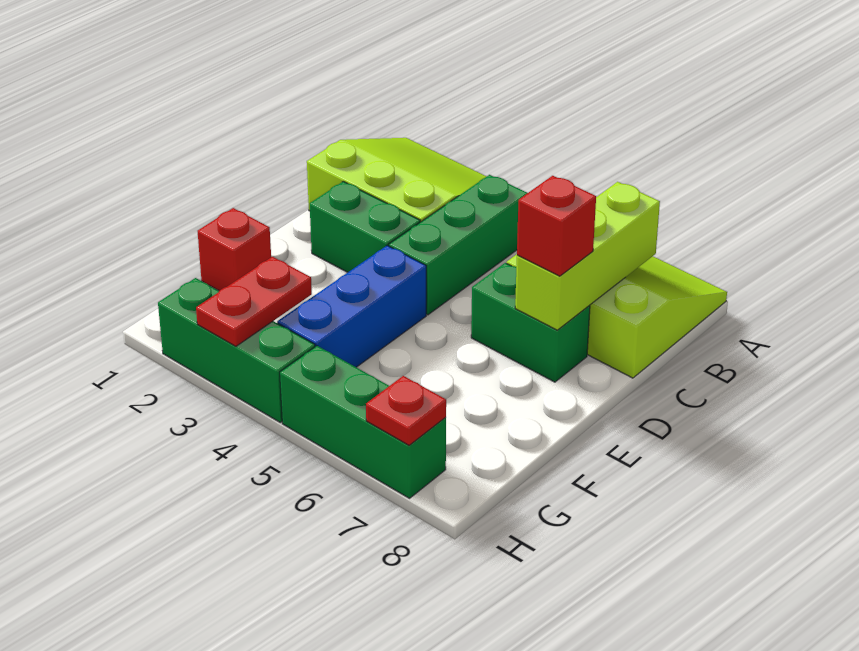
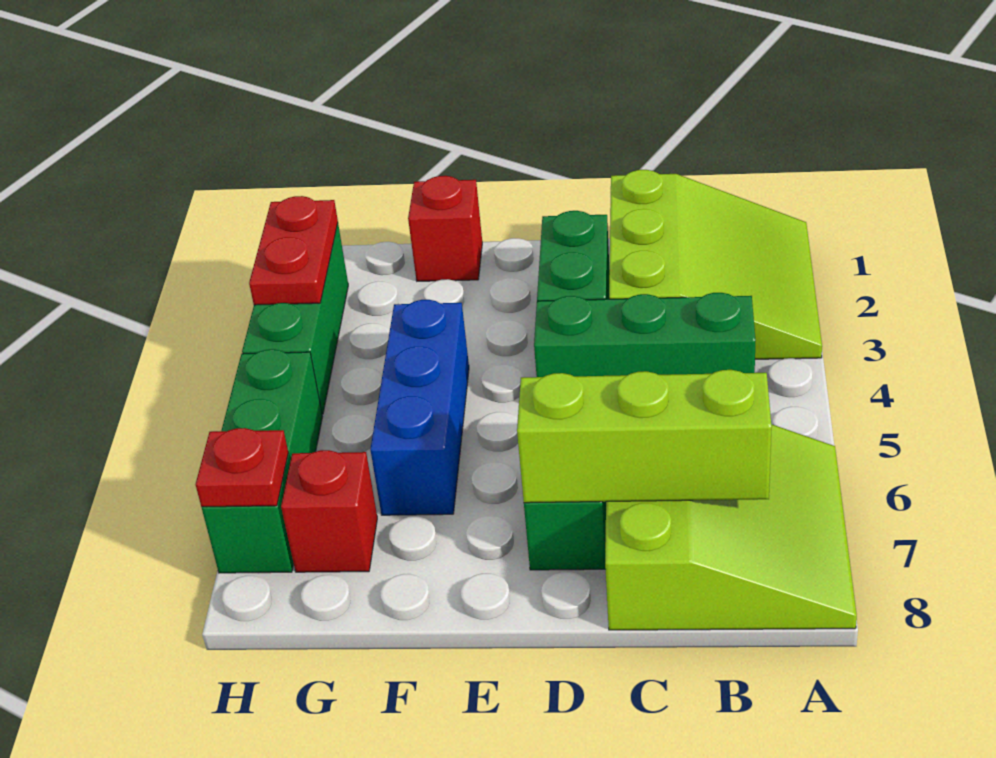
red brick D7 level 3 -> red brick G7 level 1
blue brick E4:G4 level 1 -> blue brick F4:F6 level 1
red plate G3:H3 level 2 -> red plate H2:H3 level 2

